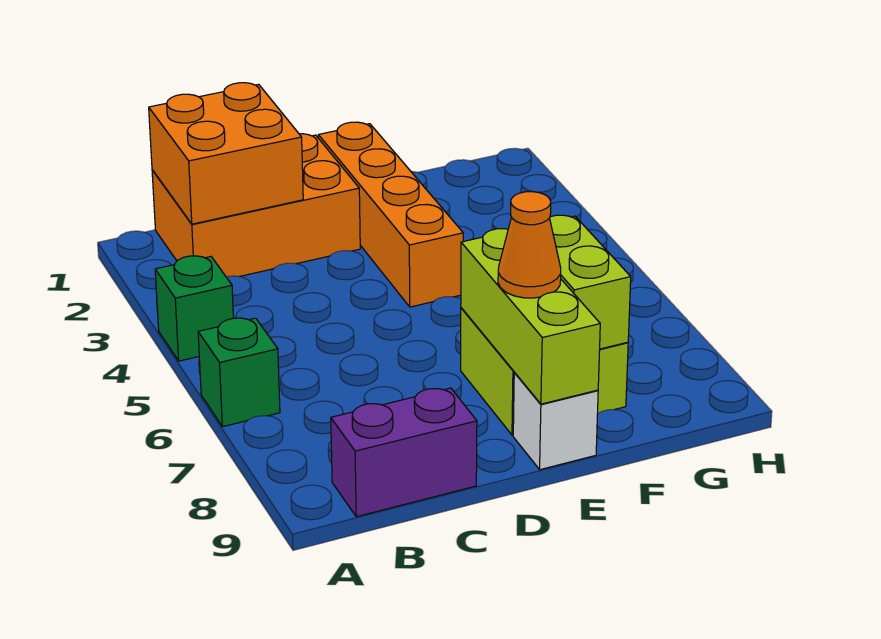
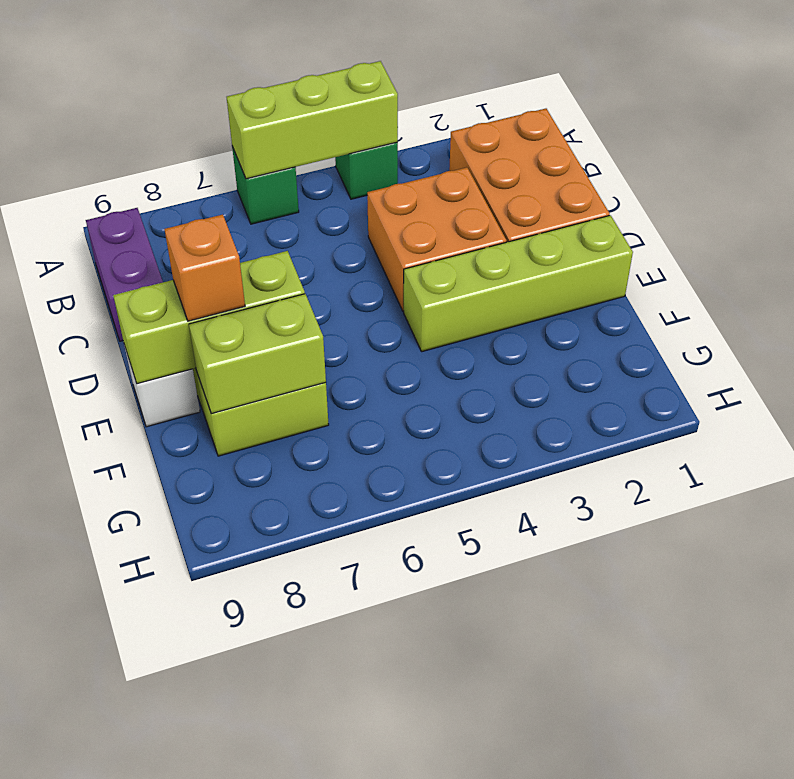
none -> lime brick A4:A6 level 2
orange brick B1:C2 level 2 -> orange brick C3:D4 level 1
orange brick E1:E4 level 1 -> lime brick E1:E4 level 1
orange cone E8 level 3 -> orange brick E8 level 3

